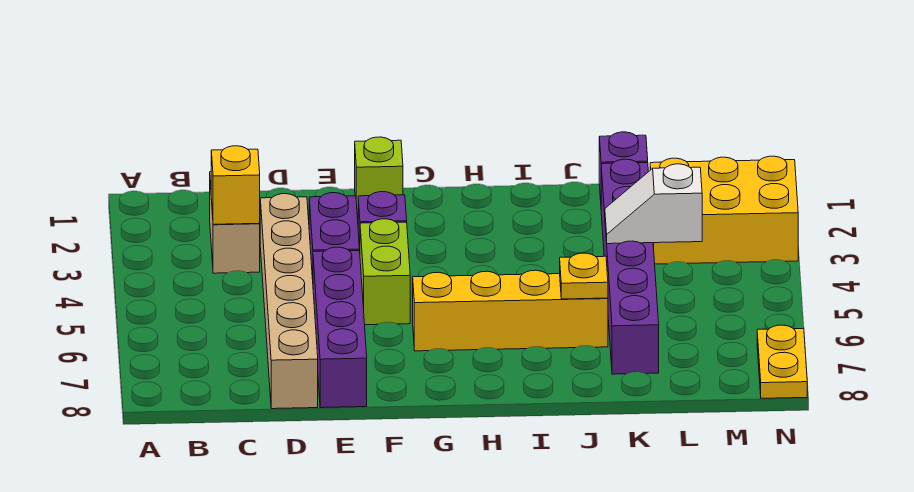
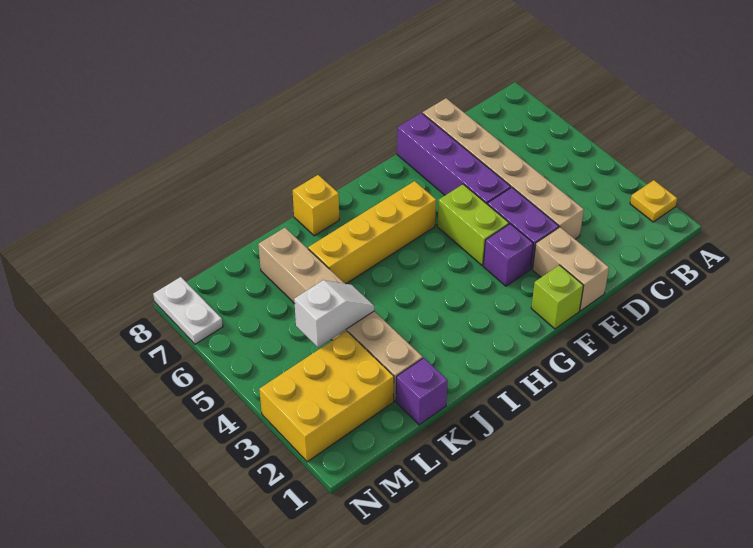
tan brick C2:C3 level 1 -> tan brick E1:E2 level 1
yellow brick C3 level 2 -> yellow brick I8 level 1
yellow plate J6 level 2 -> yellow plate A2 level 1
purple brick K2:K7 level 1 -> tan brick K2:K7 level 1
yellow plate N7:N8 level 1 -> white plate N7:N8 level 1

